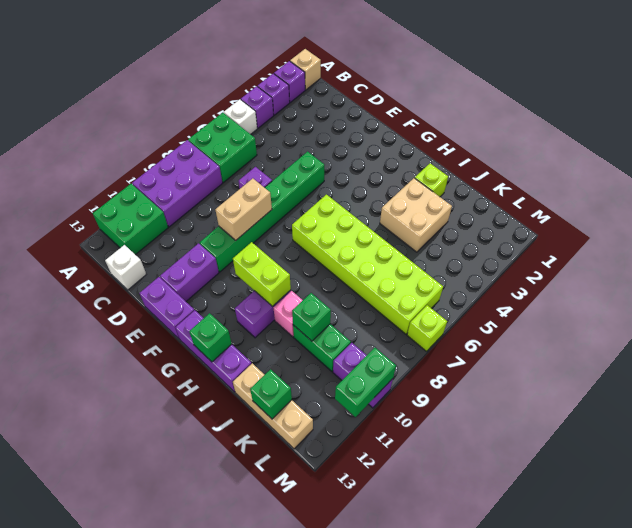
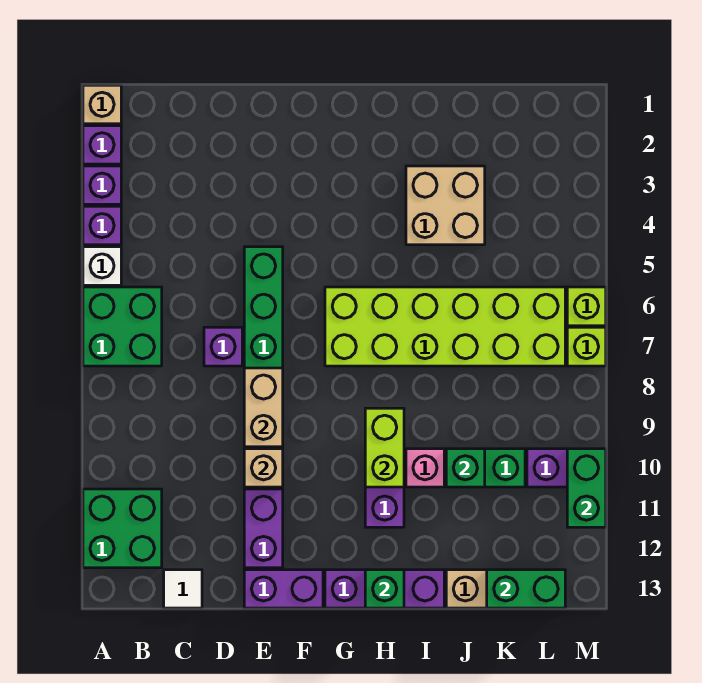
purple brick A8:B10 level 1 -> none
white brick C13 level 1 -> white tile C13 level 1
none -> tan brick E10 level 2
lime brick G10:H10 level 2 -> lime brick H9:H10 level 2
lime brick I2 level 1 -> lime brick M6 level 1
green brick K13 level 2 -> green brick K13:L13 level 2

